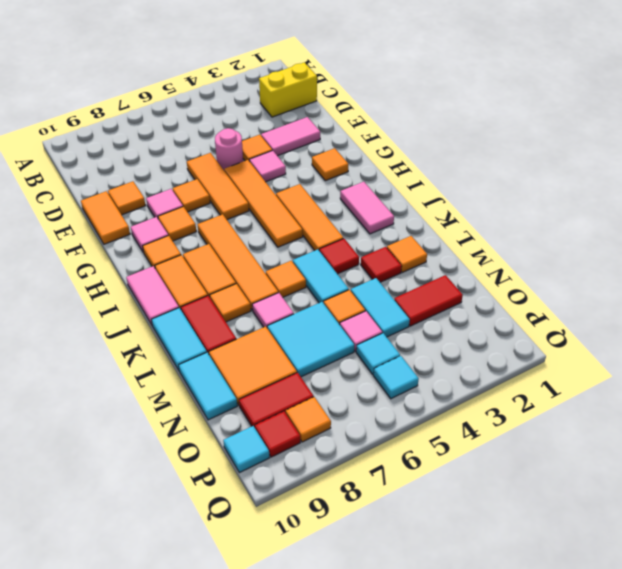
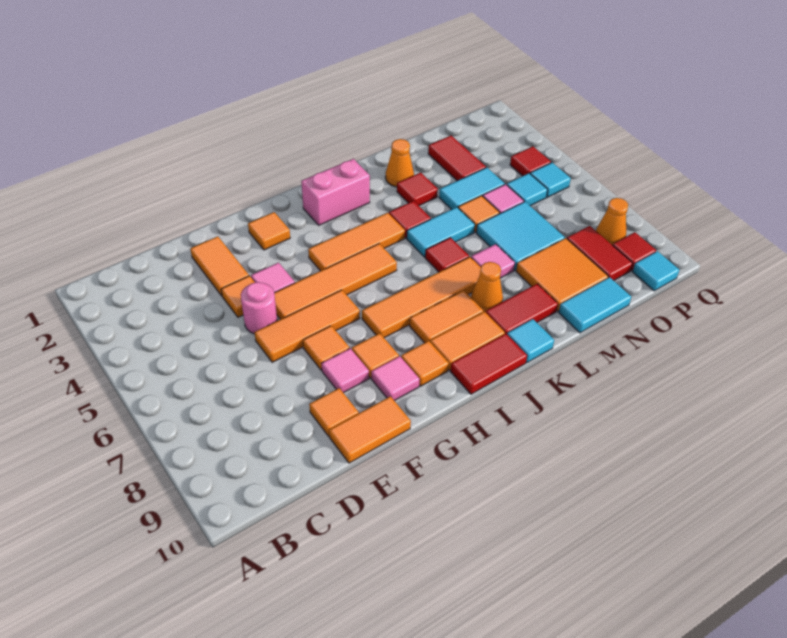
yellow brick C1:C2 level 1 -> none
pink tile E2:E3 level 1 -> orange tile E2:E3 level 1
pink tile I2:J2 level 1 -> pink brick I2:J2 level 1
pink tile I10:J10 level 1 -> red tile I10:J10 level 1
orange tile K6 level 1 -> red tile K6 level 1
orange tile K8 level 1 -> orange cone K8 level 1
cyan tile K10:L10 level 1 -> cyan tile K10 level 1
orange tile L2 level 1 -> orange cone L2 level 1
none -> red tile P4 level 1
orange tile P8 level 1 -> orange cone P8 level 1

